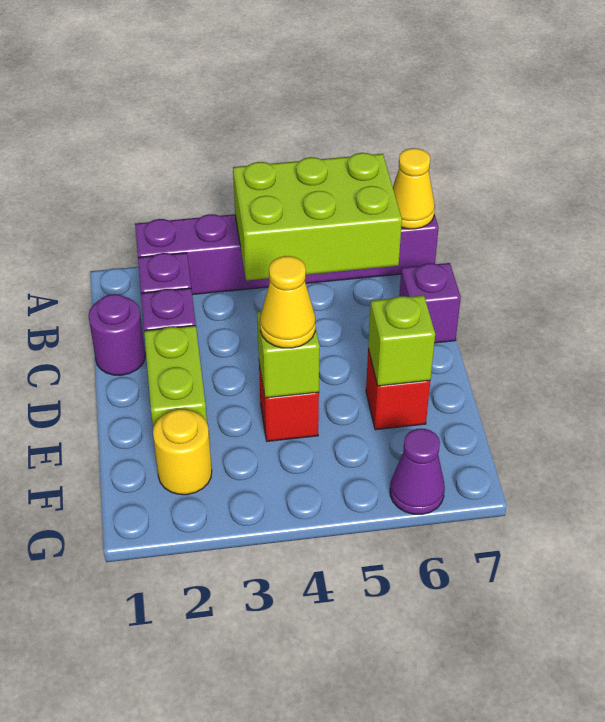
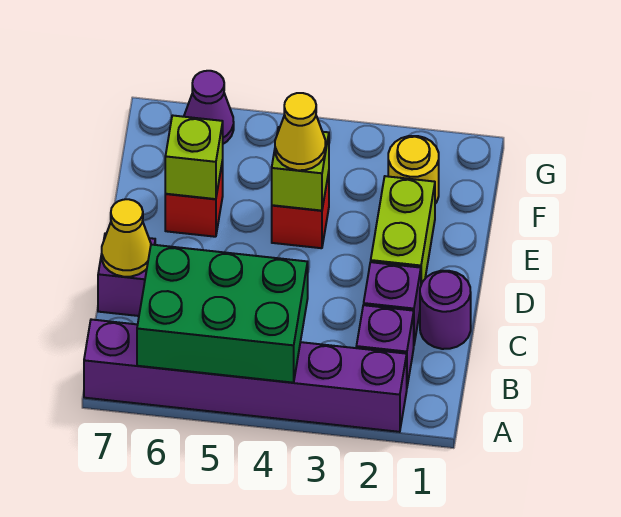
lime brick A4:B6 level 2 -> green brick A4:B6 level 2
yellow cone A7 level 2 -> yellow cone C7 level 2

